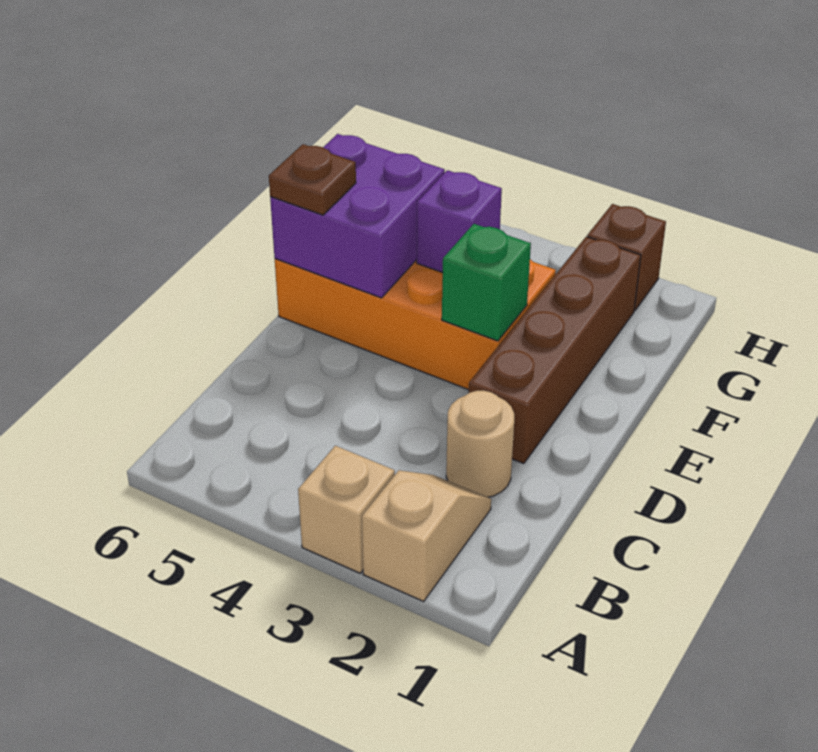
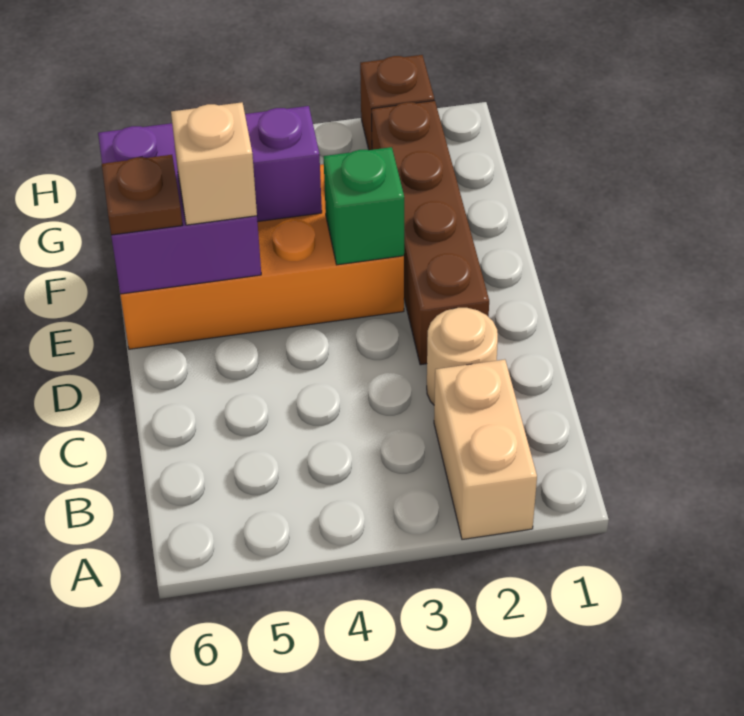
tan slope A2:B2 level 1 top A -> tan brick A2:B2 level 1
tan brick A3 level 1 -> tan brick E5 level 3

